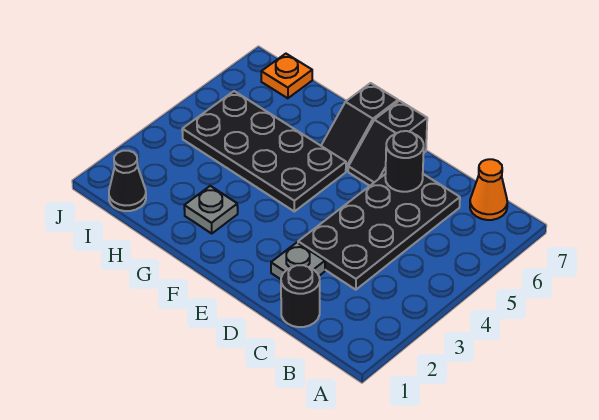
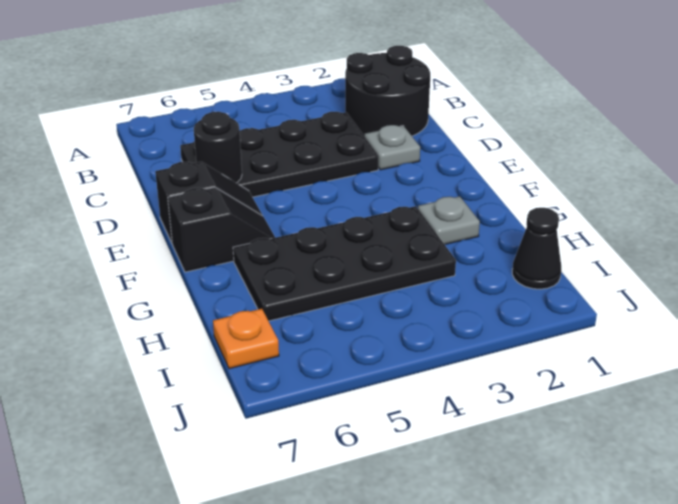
orange cone B7 level 1 -> none
black round brick C1 level 1 -> black round brick B1:C2 level 1
black plate F4:I5 level 1 -> black plate G3:H6 level 1

